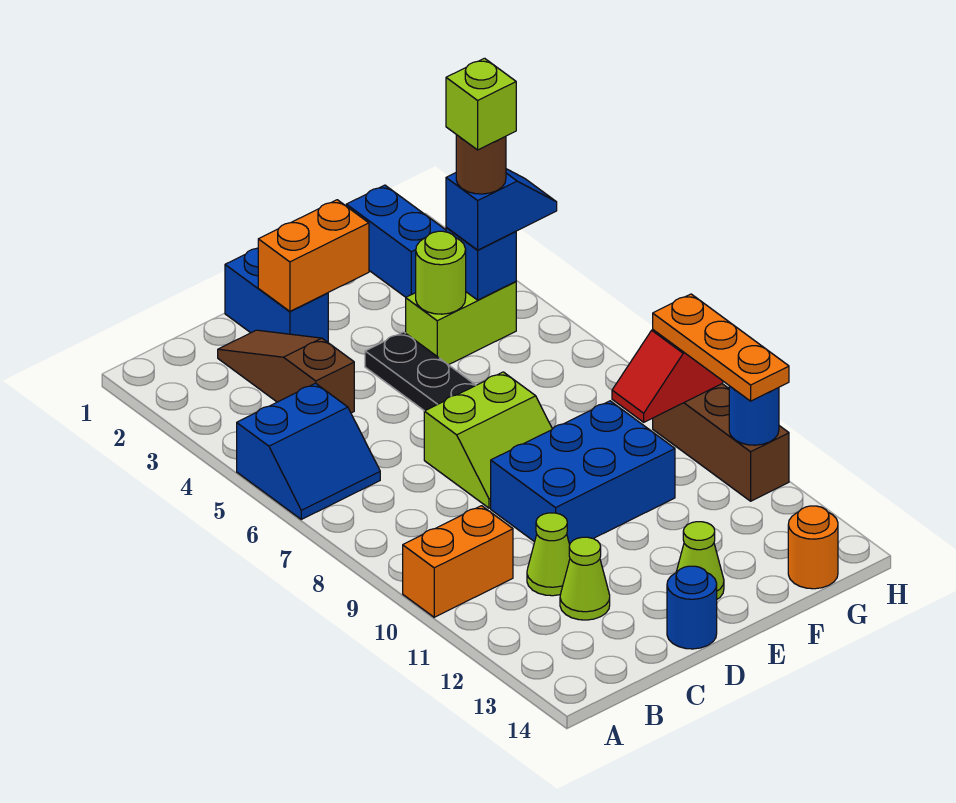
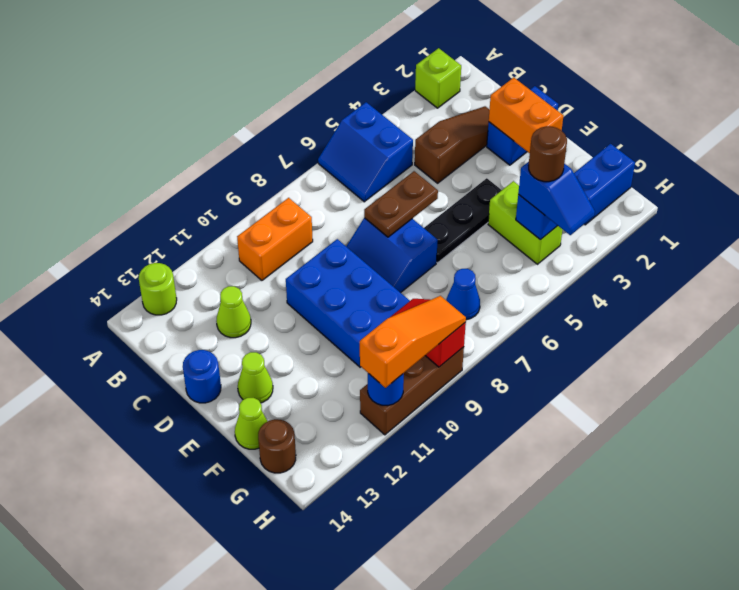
orange brick A10:B10 level 1 -> orange brick B9:B10 level 1
lime cone C11 level 1 -> lime cone F14 level 1
none -> brown plate D6:D7 level 2
lime slope D7:E8 level 1 top 7 -> blue slope D7:E8 level 1 top 7
lime round brick F4 level 2 -> lime round brick A13 level 1
lime brick G4 level 5 -> lime brick A2 level 1
none -> blue cone G7 level 1
orange round brick G14 level 1 -> brown round brick G14 level 1
orange plate H9:H11 level 3 -> orange slope H9:H11 level 3 top 11

